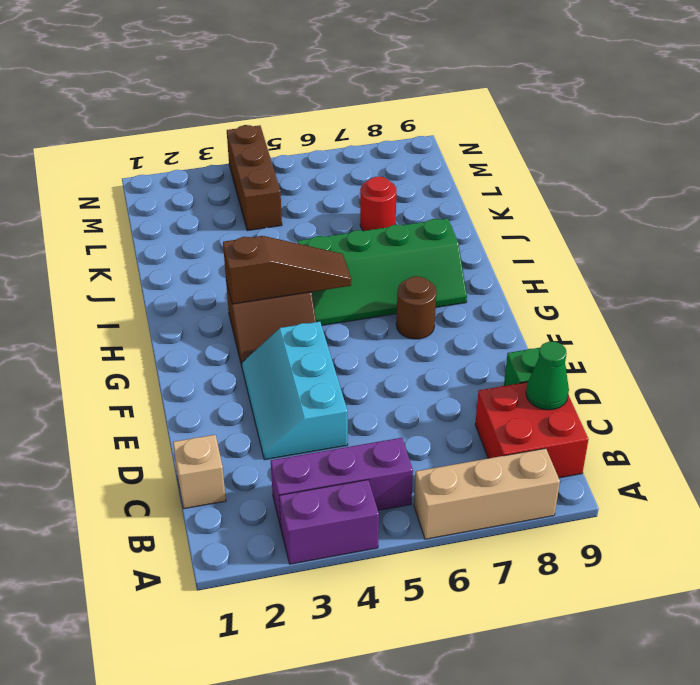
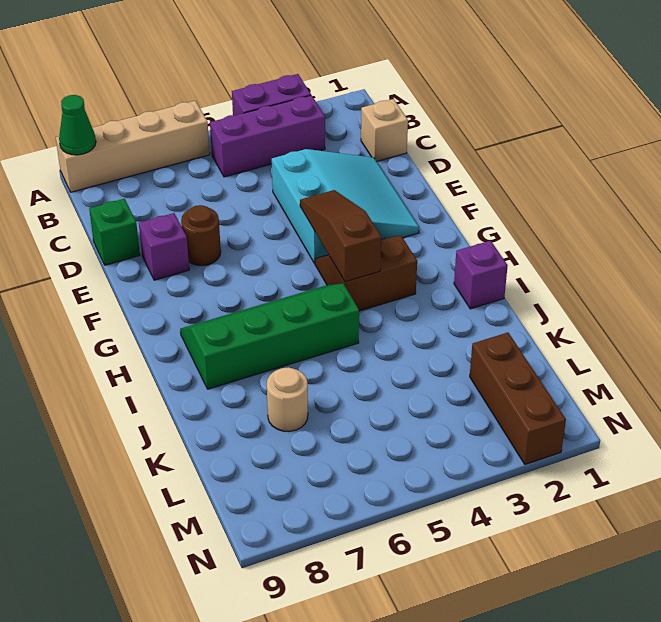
tan brick A6:A8 level 1 -> tan brick A6:A9 level 1
red brick B8:C9 level 1 -> none
green cone C9 level 2 -> green cone A9 level 2
cyan slope D3:F4 level 1 top 4 -> cyan slope D2:F4 level 1 top 4
none -> purple brick E8 level 1
brown round brick G7 level 1 -> brown round brick E7 level 1
brown slope H3:H5 level 2 top 3 -> brown slope F4:H4 level 2 top H
none -> purple brick I1 level 1
red round brick K7 level 1 -> tan round brick K7 level 1
brown brick L4:N4 level 1 -> brown brick L2:N2 level 1

